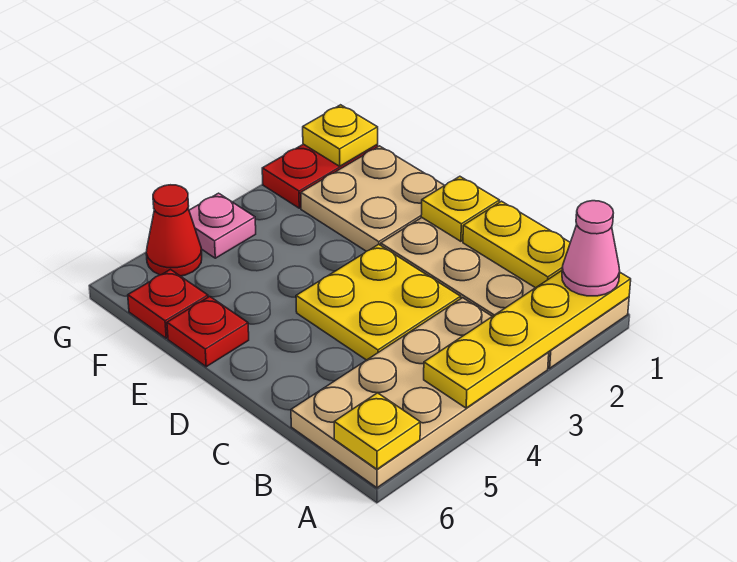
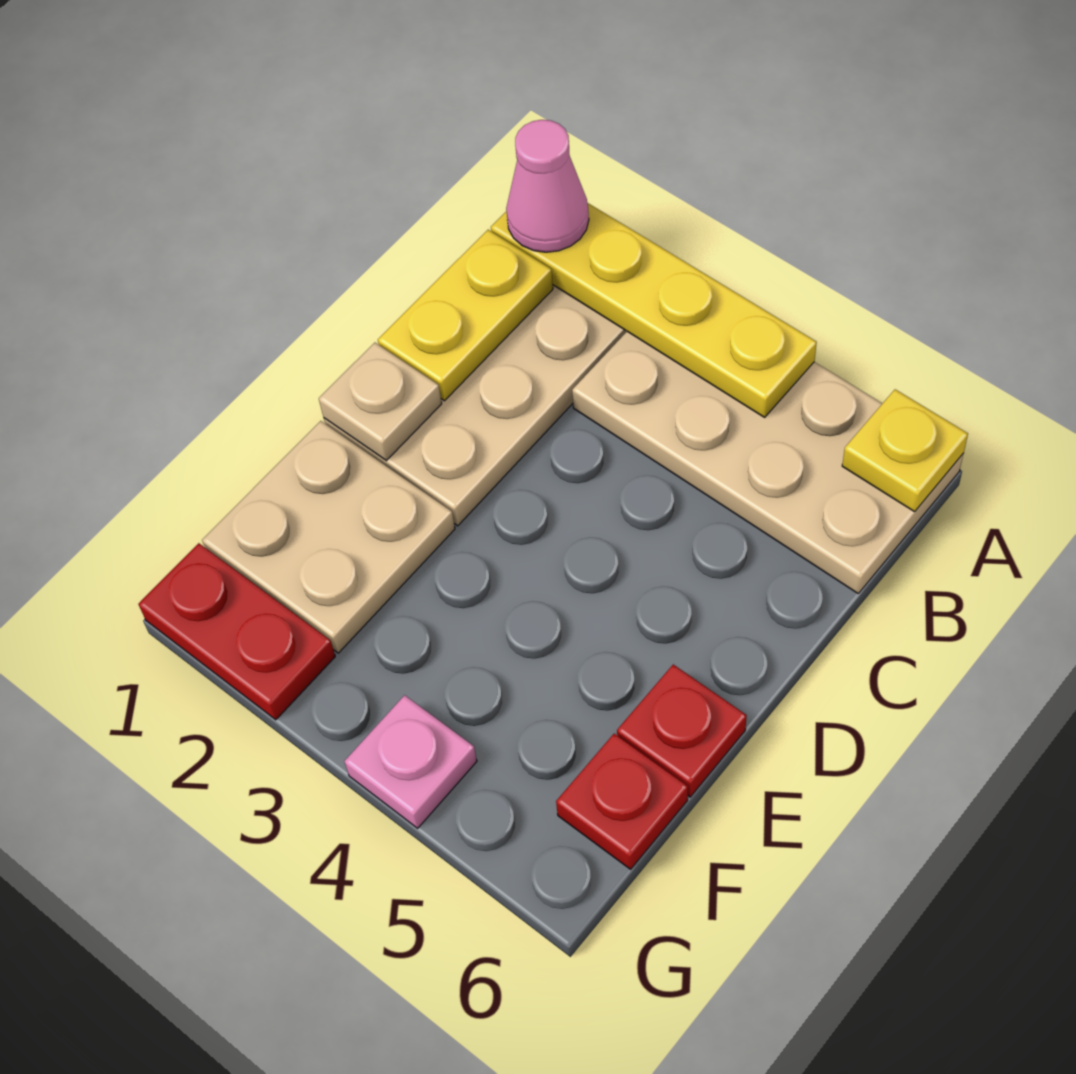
yellow plate C3:D4 level 1 -> none
yellow plate D1 level 2 -> tan plate D1 level 2
yellow plate G1 level 2 -> none
red cone G5 level 1 -> none

